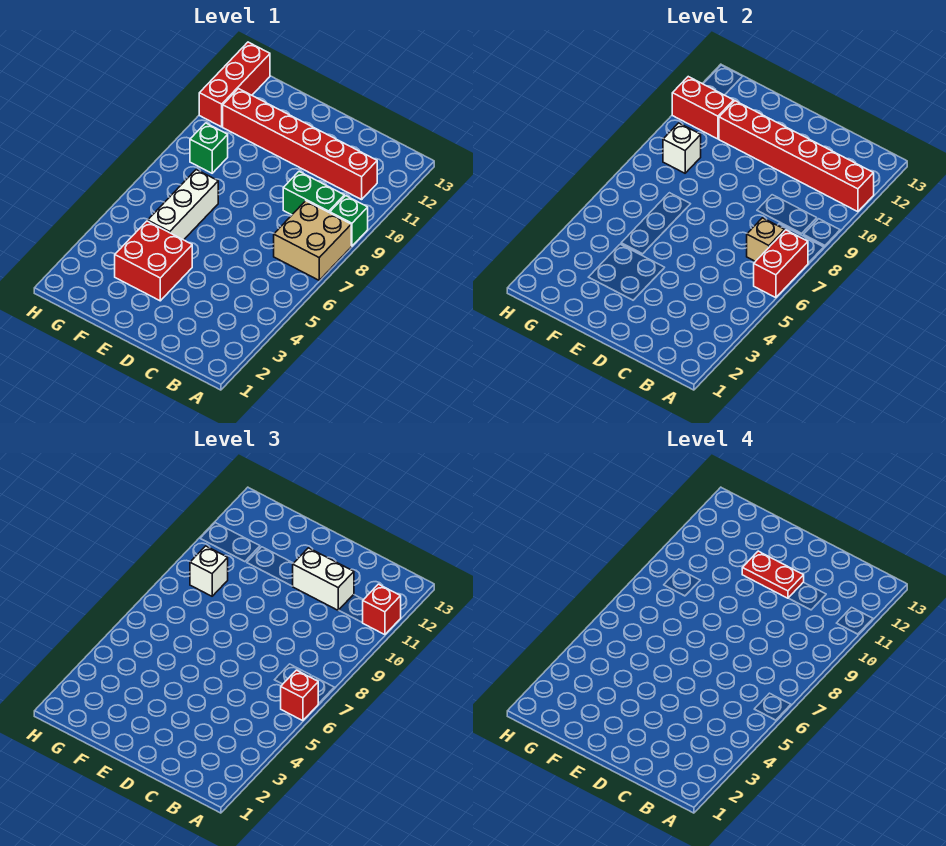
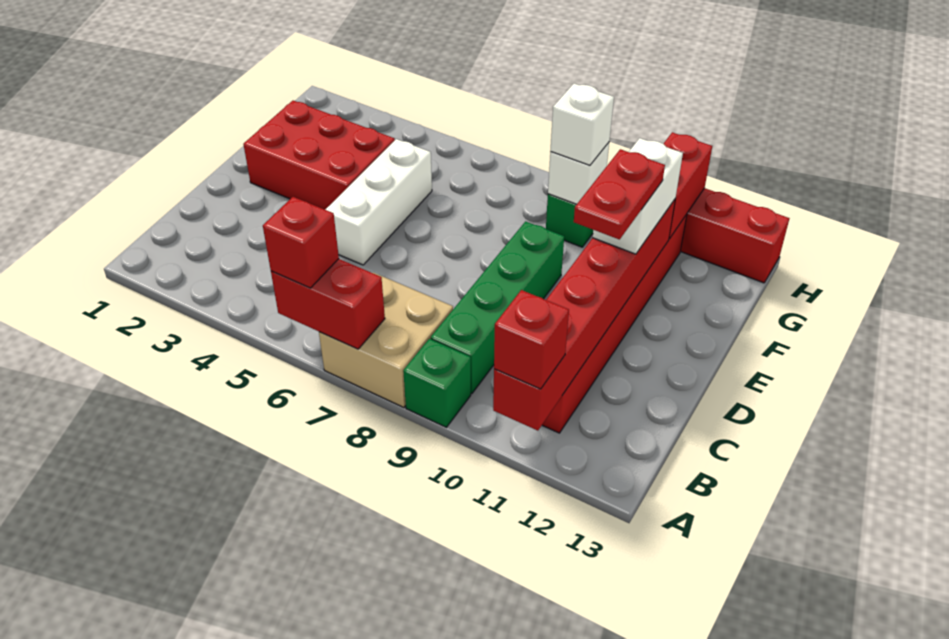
tan brick B7 level 2 -> none
green brick B9:C9 level 1 -> green brick B9:E9 level 1
white brick C11:D11 level 3 -> white brick E11:F11 level 3
red brick E3:F4 level 1 -> red brick E2:F4 level 1
white brick F5:F7 level 1 -> white brick D5:F5 level 1

